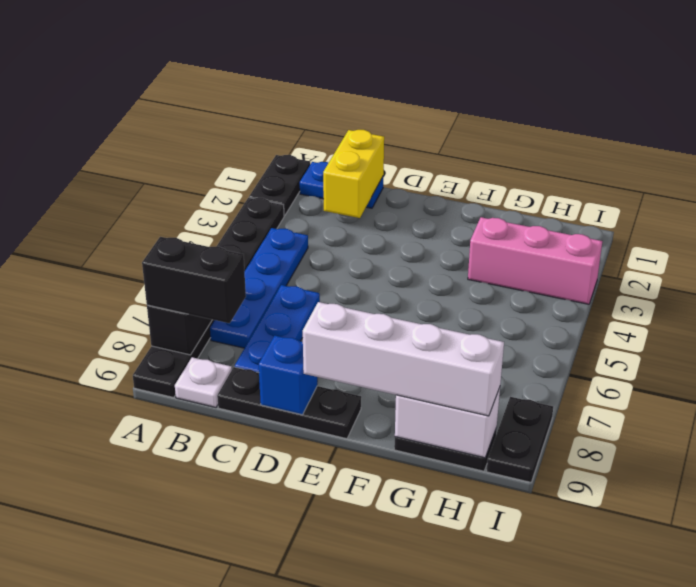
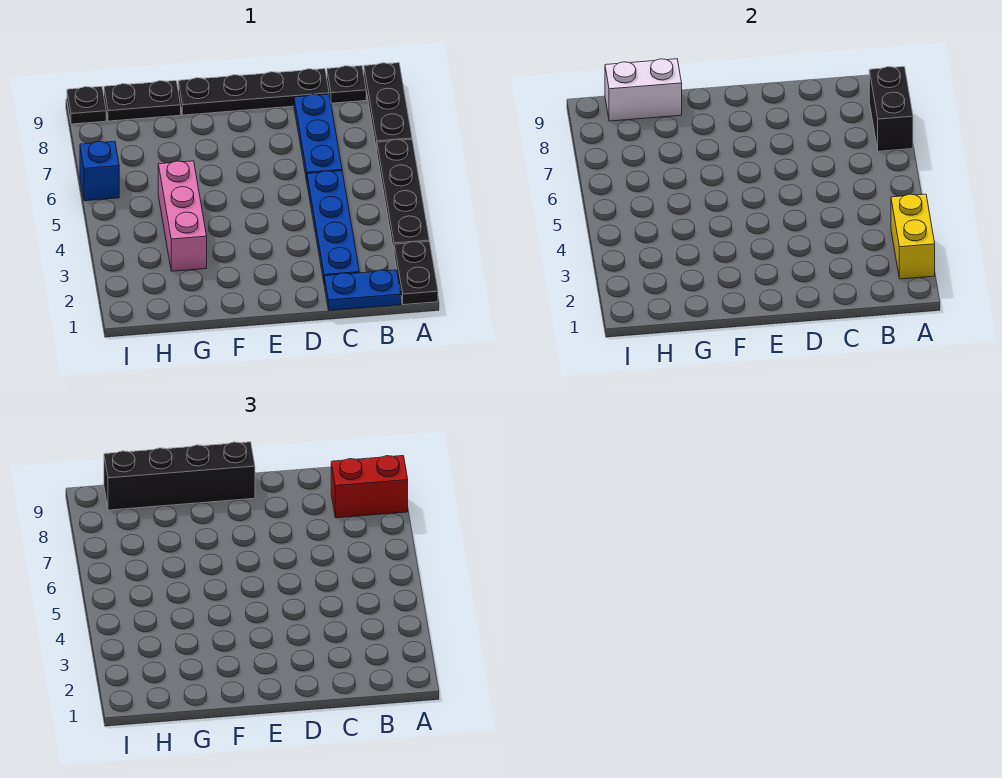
black brick A8:B8 level 3 -> red brick A8:B8 level 3
blue plate B4:B7 level 1 -> blue plate C2:C5 level 1
white plate B9 level 1 -> black plate B9 level 1
yellow brick C1:C2 level 2 -> yellow brick A2:A3 level 2
black plate C9:E9 level 1 -> black plate C9:F9 level 1
blue brick D9 level 2 -> blue brick I6 level 1
white brick E9:H9 level 3 -> black brick E9:H9 level 3
pink brick G3:I3 level 1 -> pink brick G3:G5 level 1
black plate I8:I9 level 1 -> black plate I9 level 1

